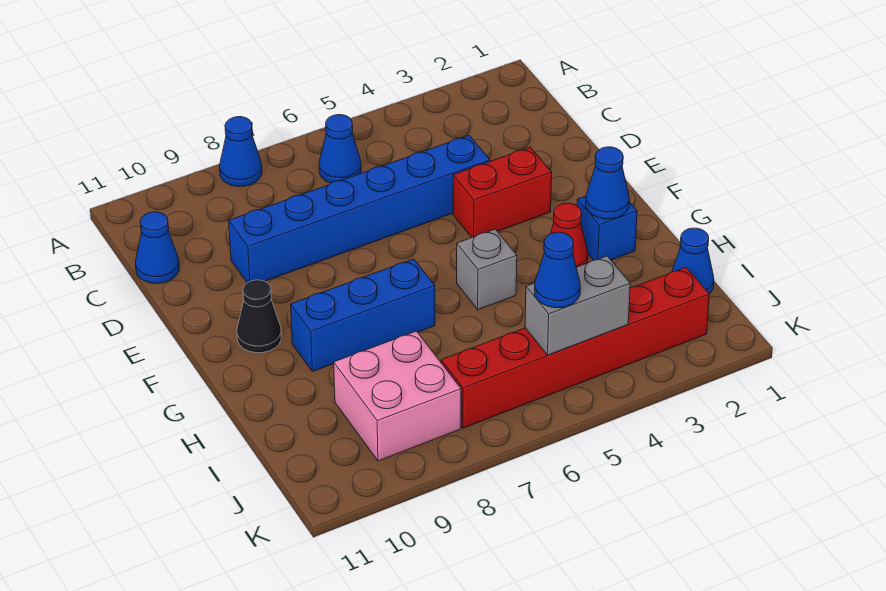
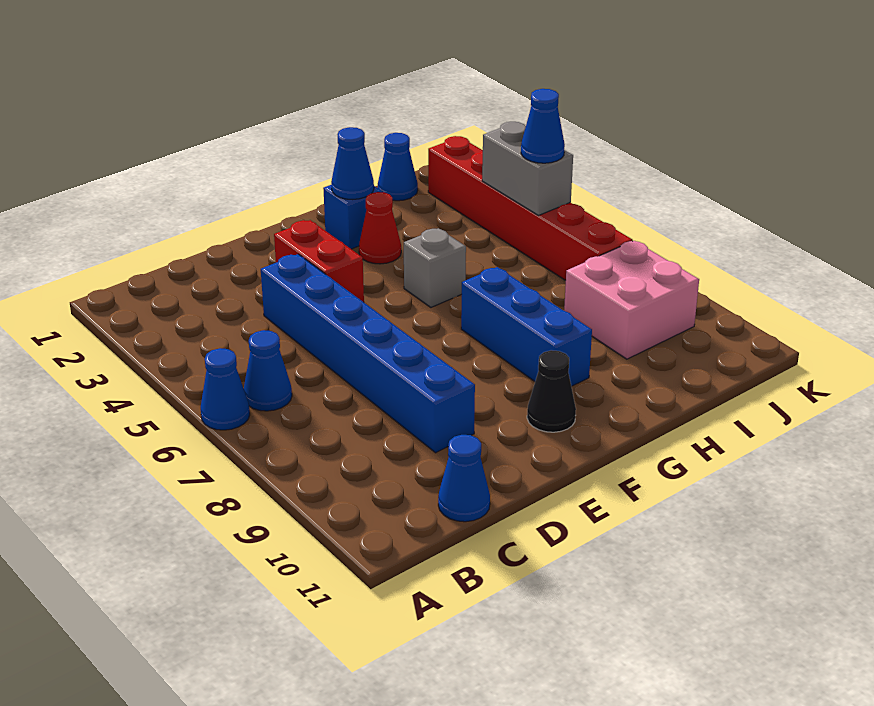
blue cone A8 level 1 -> blue cone A6 level 1

